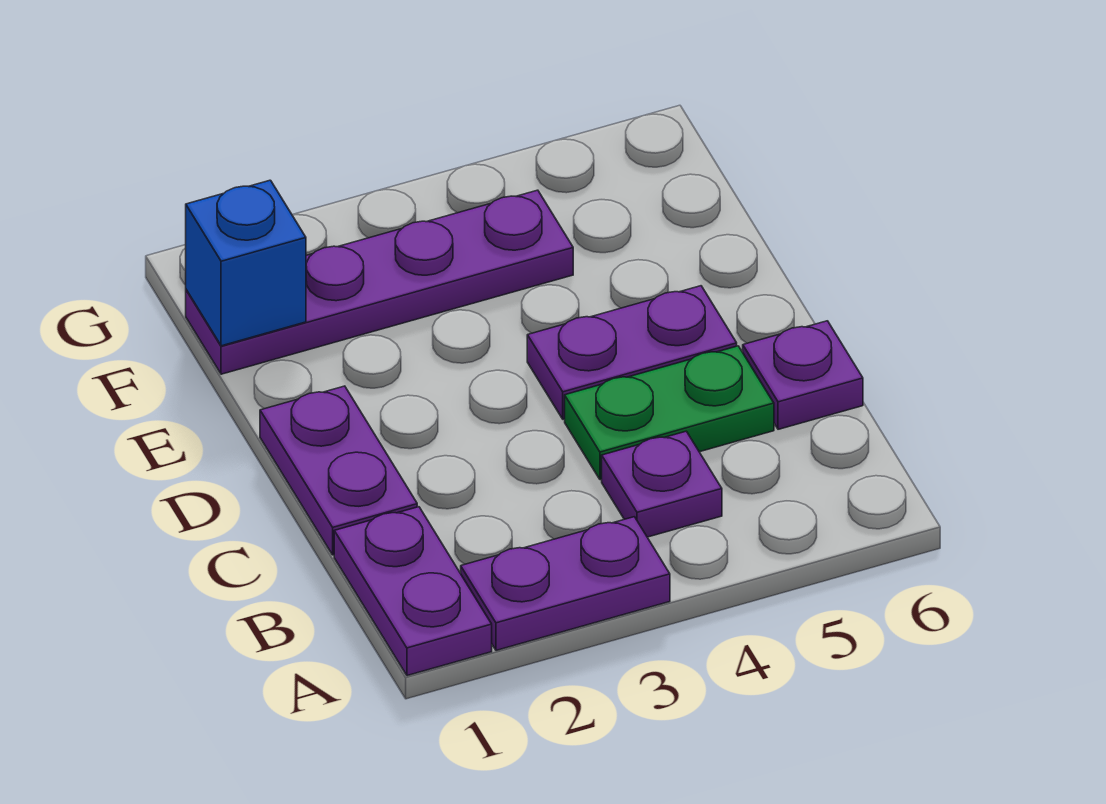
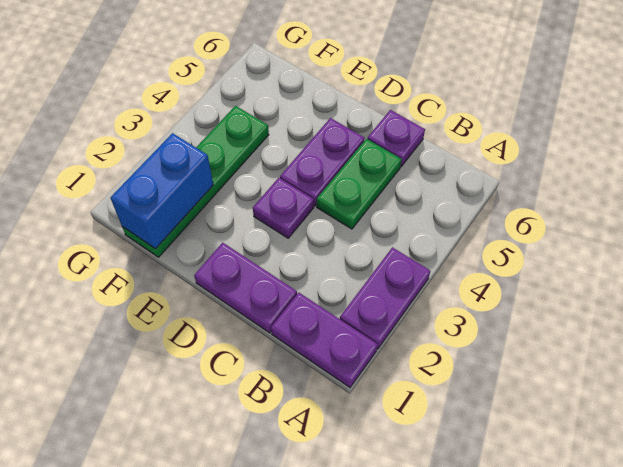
purple plate B4 level 1 -> purple plate D3 level 1
purple plate F1:F4 level 1 -> green plate F1:F4 level 1
blue brick F1 level 2 -> blue brick F1:F2 level 2

